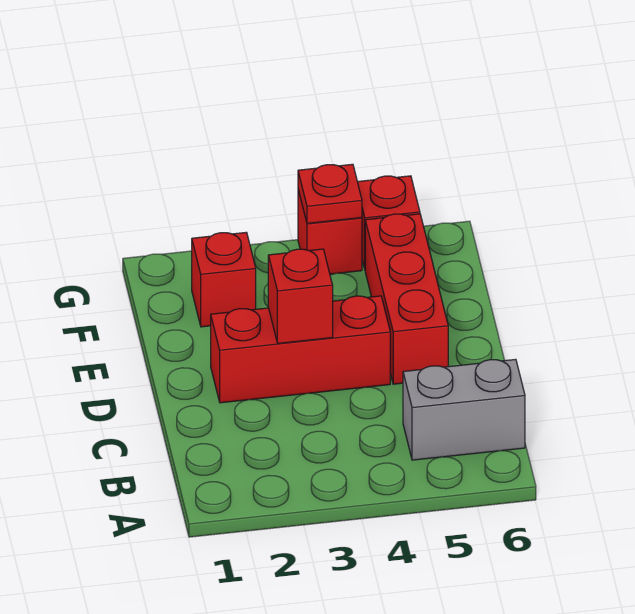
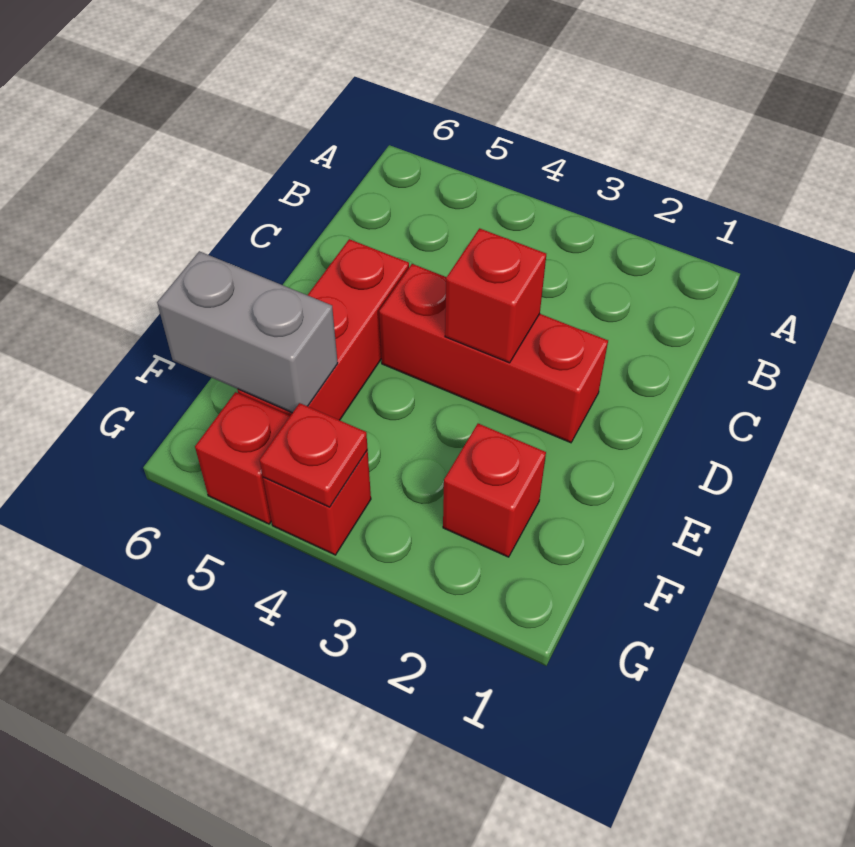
grey brick B5:B6 level 1 -> grey brick F5:F6 level 2

